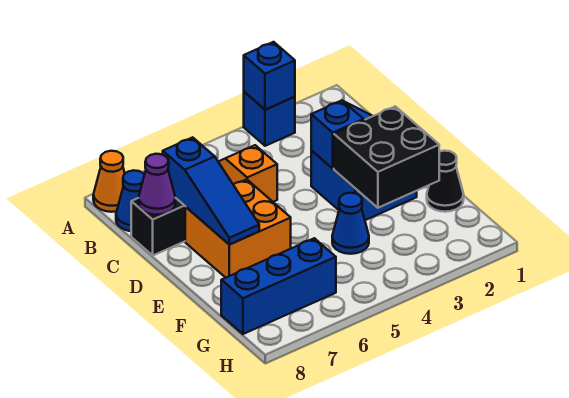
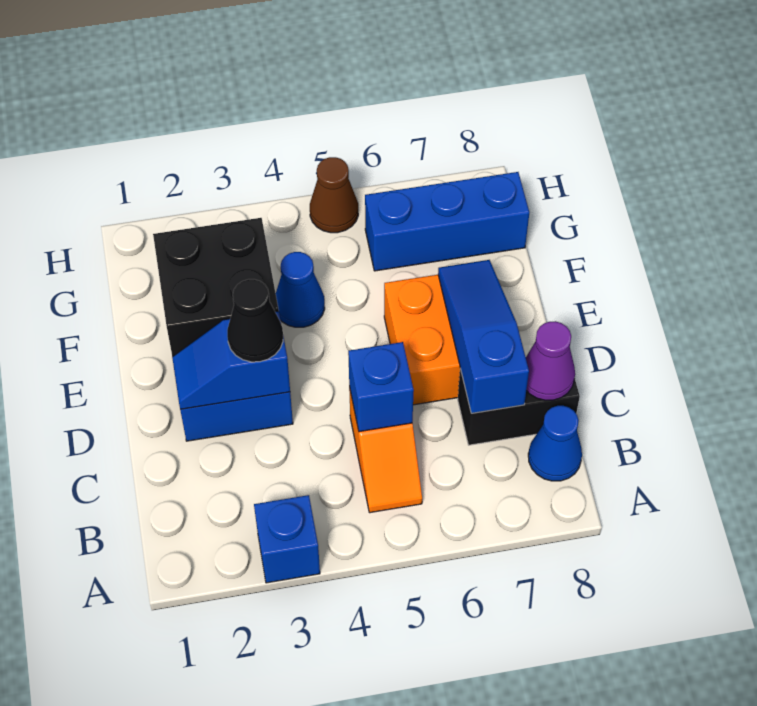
blue brick A3 level 2 -> blue brick C5 level 2
orange cone A8 level 1 -> none
black cone F1 level 1 -> black cone D3 level 3
none -> brown cone H5 level 1

